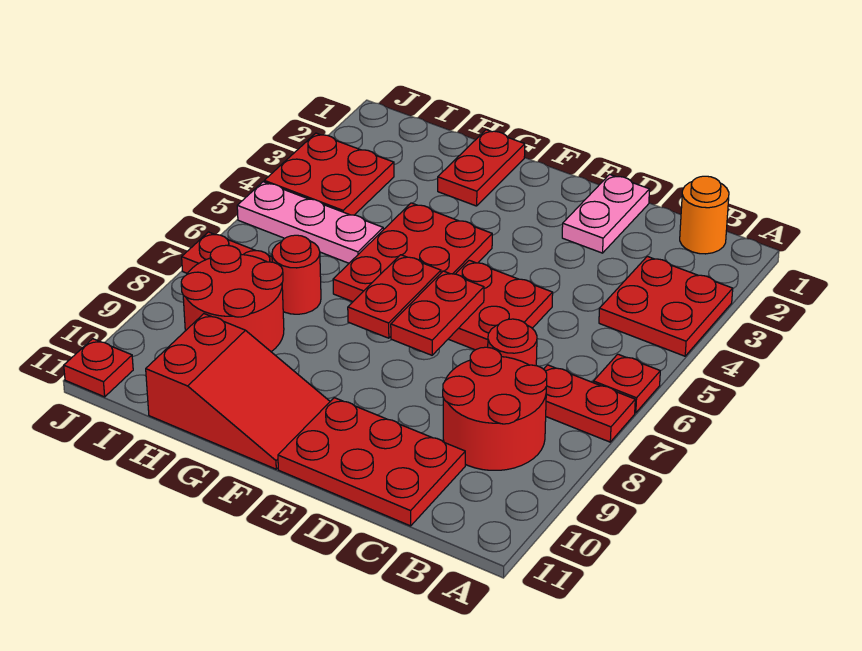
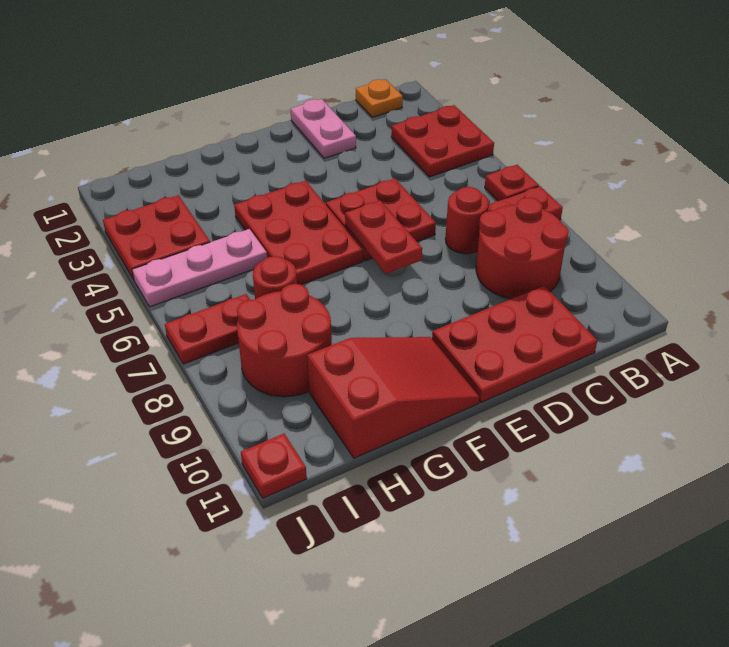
orange round brick B1 level 1 -> orange plate B1 level 1
red plate F6:F7 level 2 -> none
red plate G1:G2 level 1 -> none

